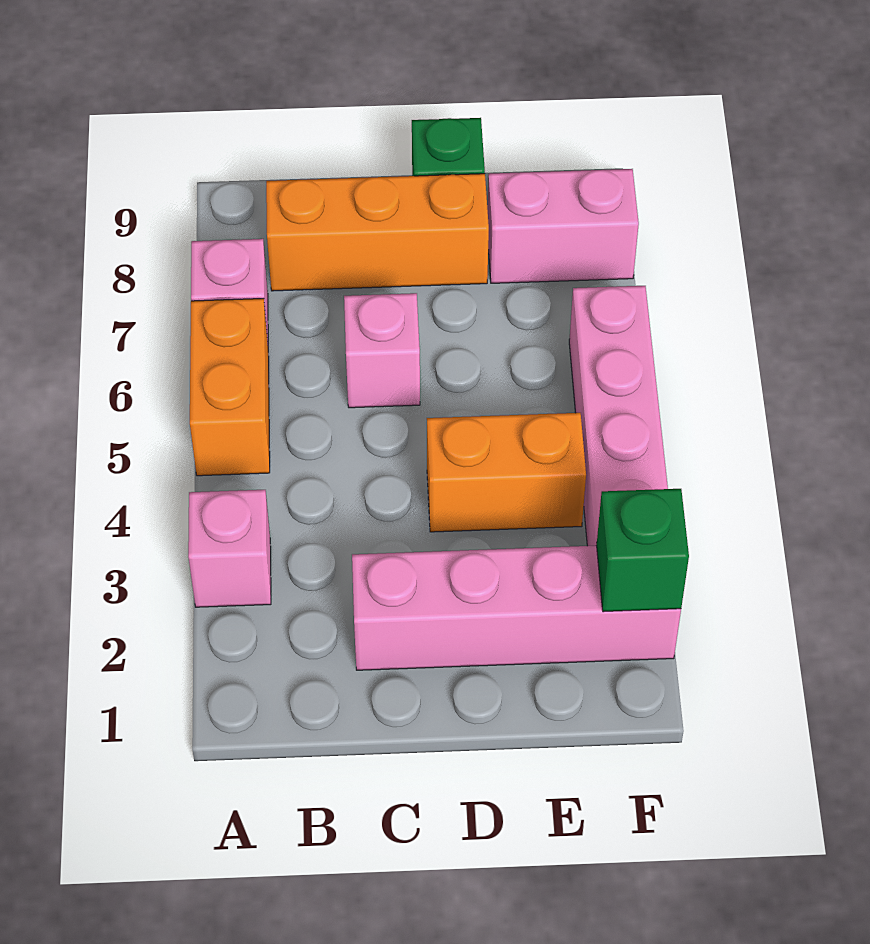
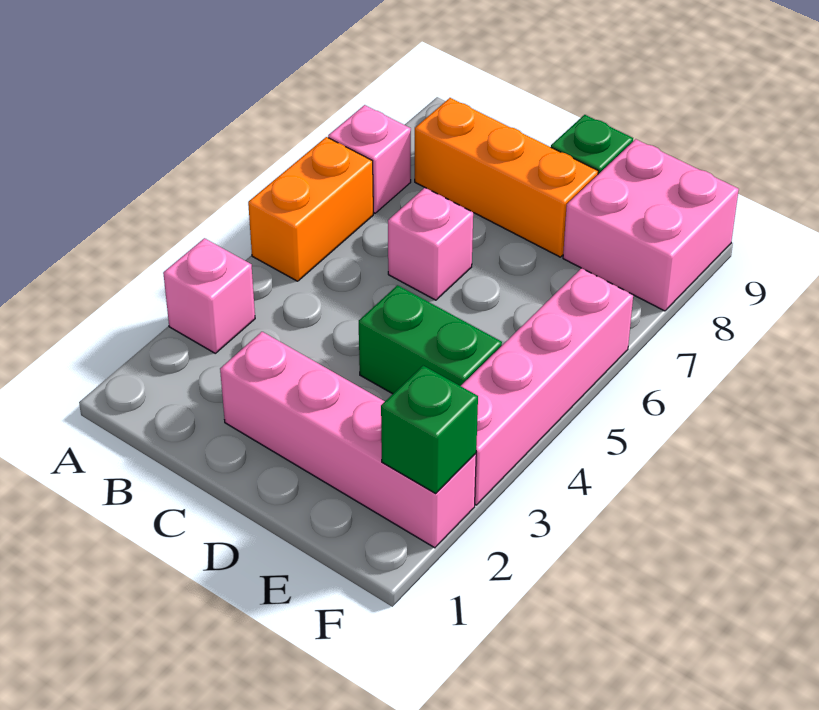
orange brick D4:E4 level 1 -> green brick D4:E4 level 1
pink brick E8:F8 level 1 -> pink brick E8:F9 level 1

